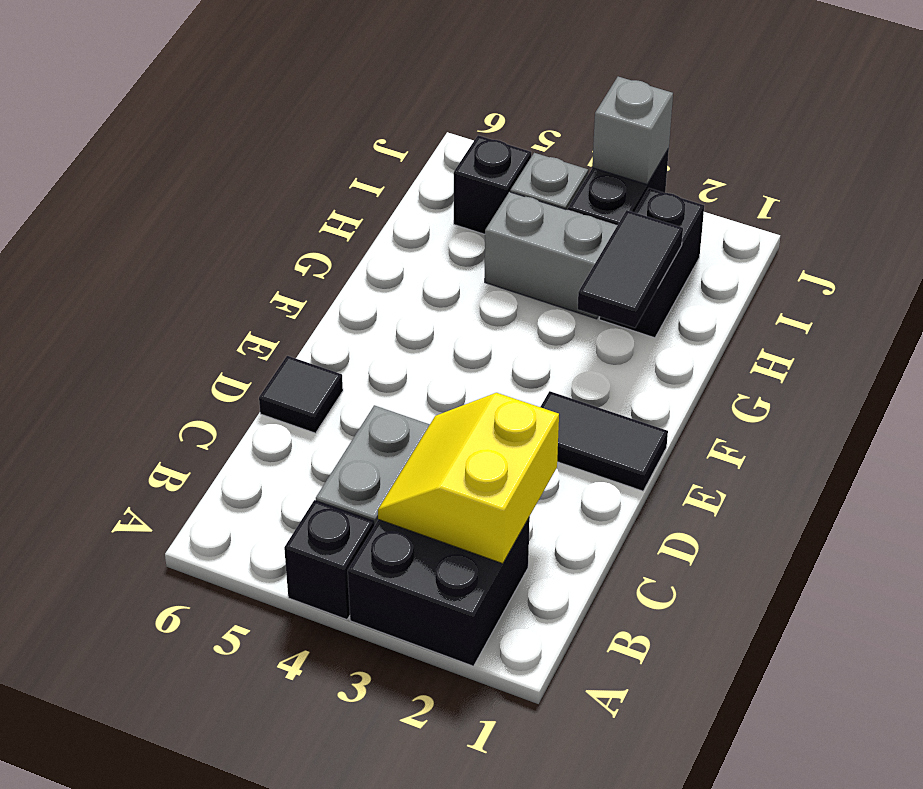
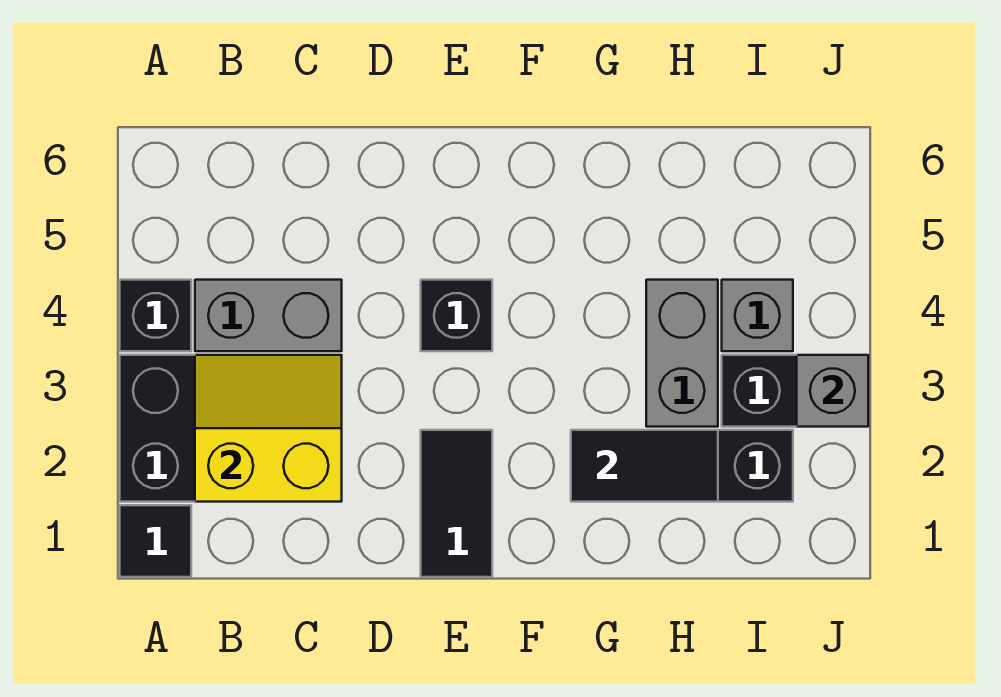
black tile D6 level 1 -> black tile A1 level 1
black brick I5 level 1 -> black brick E4 level 1

